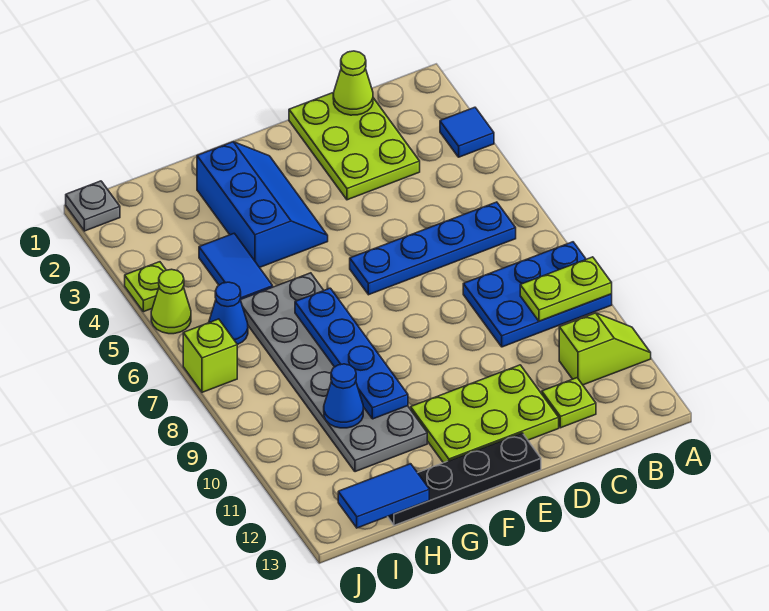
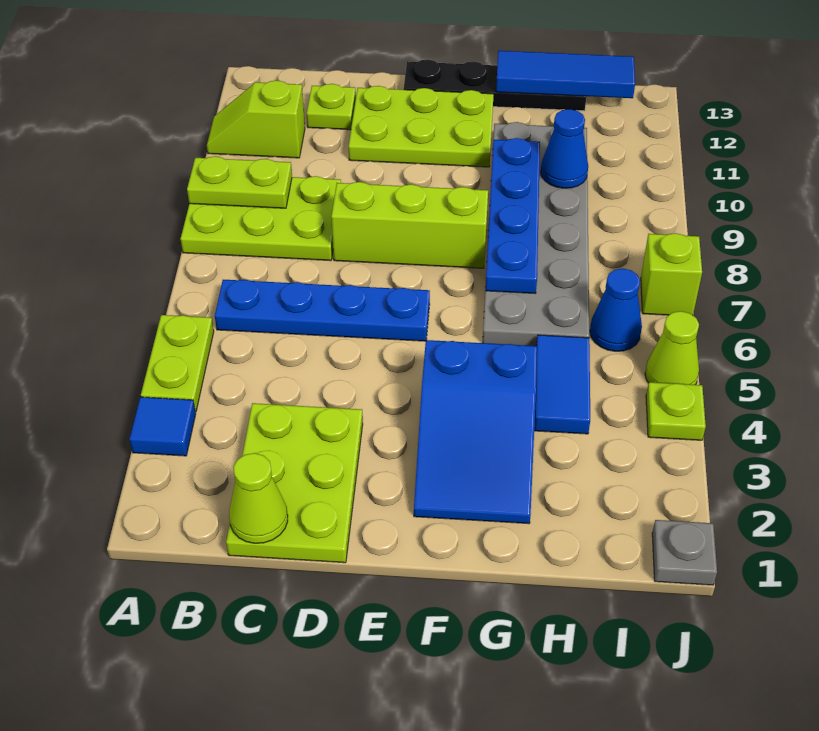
none -> lime plate A4:A5 level 1
blue plate A8:C9 level 1 -> lime plate A8:C9 level 1
none -> lime brick D8:F8 level 1
blue slope F2:G4 level 1 top G -> blue slope F2:G4 level 1 top 4
blue tile H13:I13 level 2 -> blue tile G13:I13 level 2

